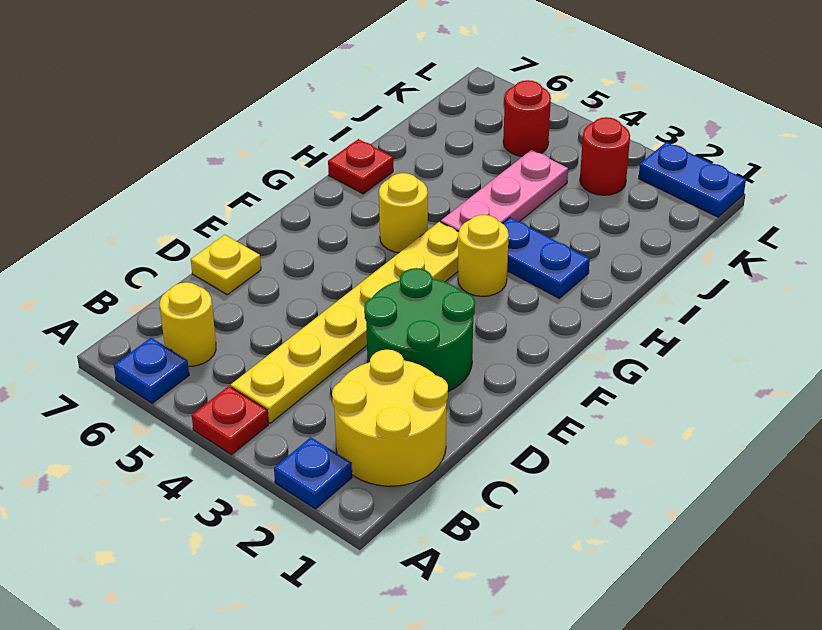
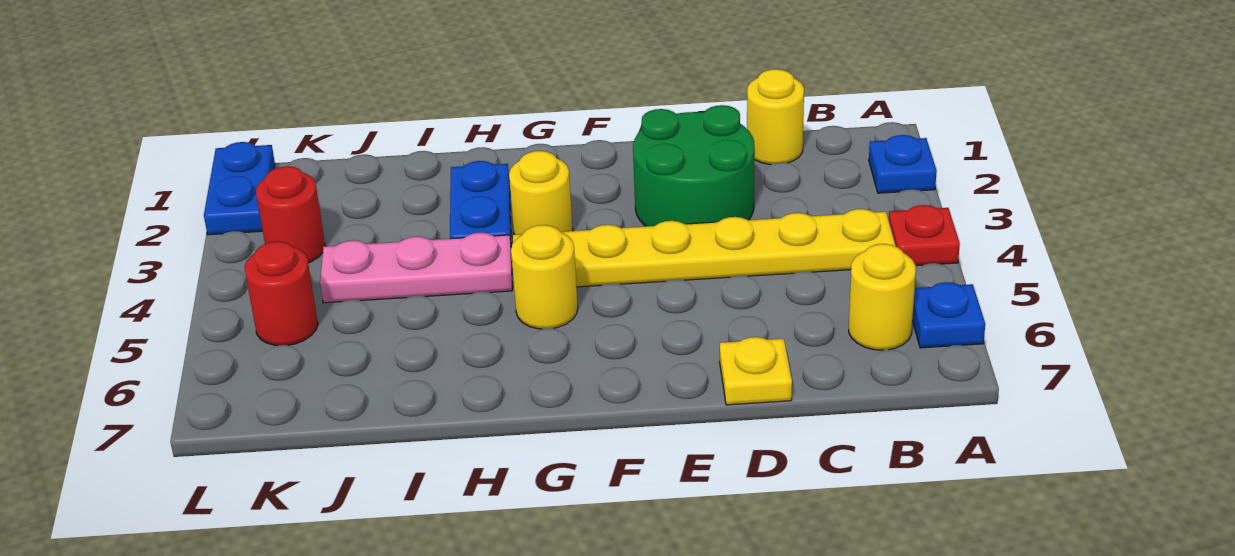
yellow round brick B1:C2 level 1 -> yellow round brick C1 level 1
red plate H7 level 1 -> none

